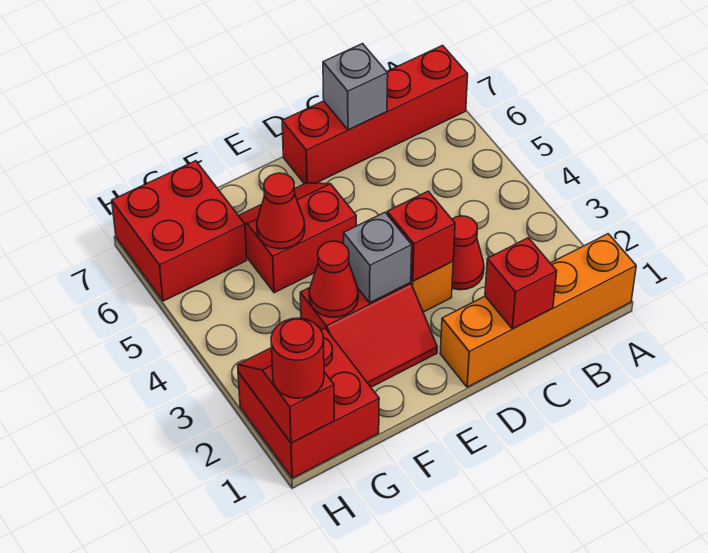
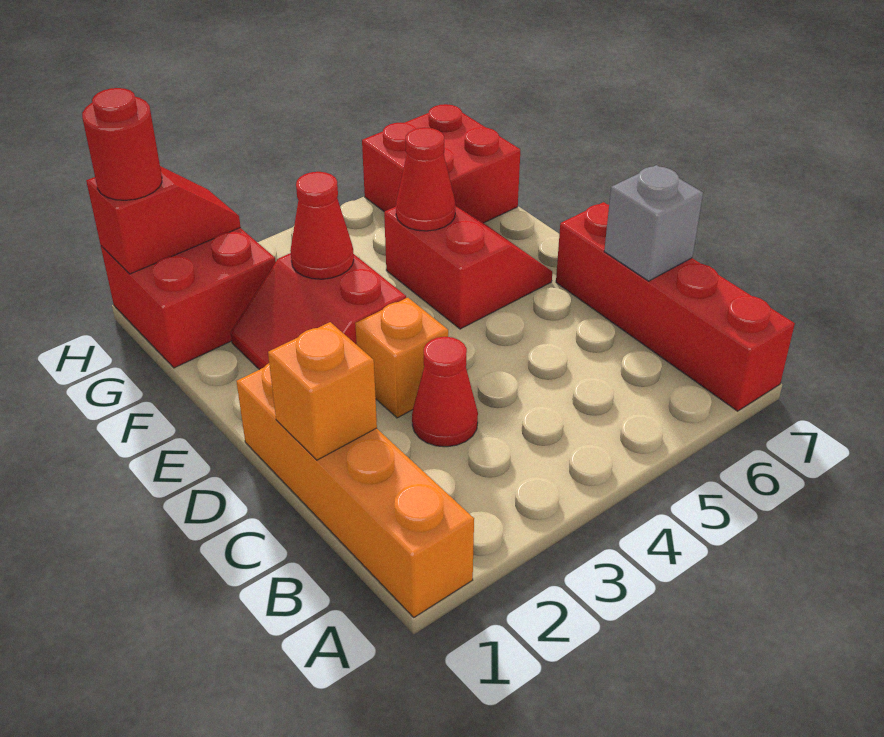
red brick C1 level 2 -> orange brick C1 level 2
red brick D3 level 2 -> none
grey brick E3 level 2 -> none

